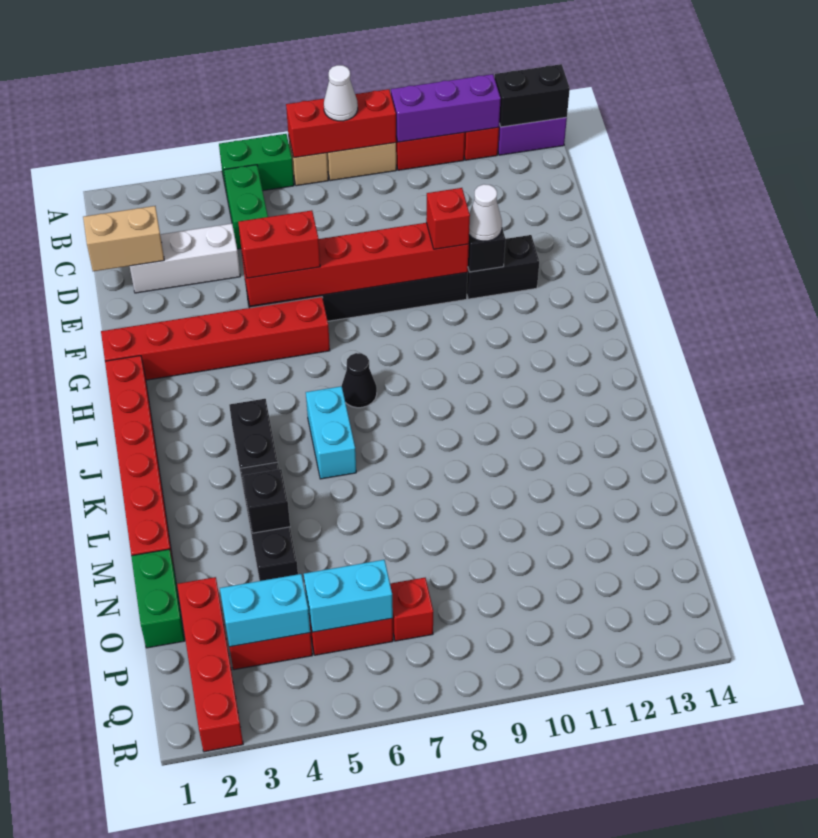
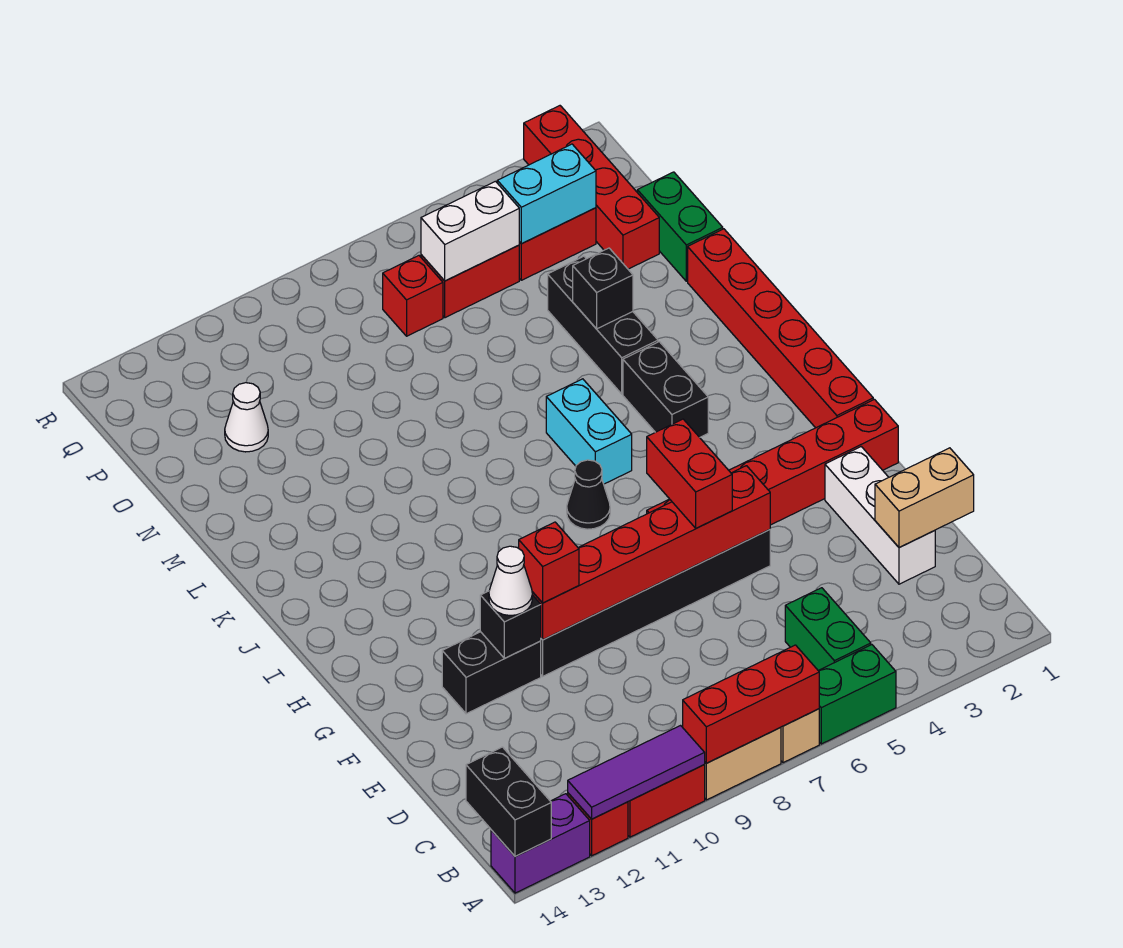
white cone A8 level 3 -> white cone O12 level 1
purple brick A10:A12 level 2 -> purple tile A10:A12 level 2
black brick A13:A14 level 2 -> black brick A14:B14 level 2
white brick D2:D4 level 1 -> white brick D2:F2 level 1
red brick F5:F6 level 3 -> red brick F6:G6 level 3
cyan brick P5:P6 level 2 -> white brick P5:P6 level 2

